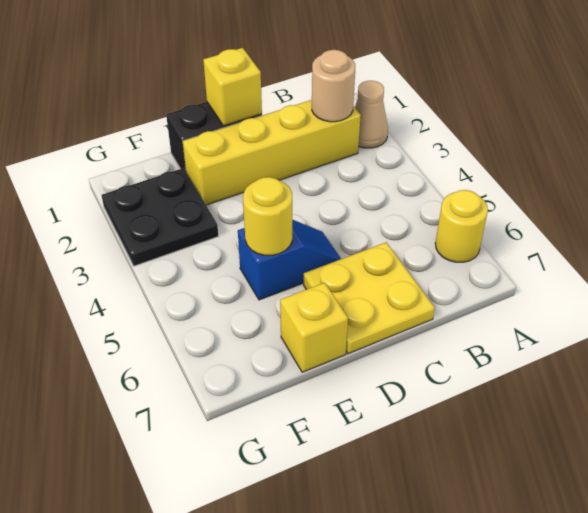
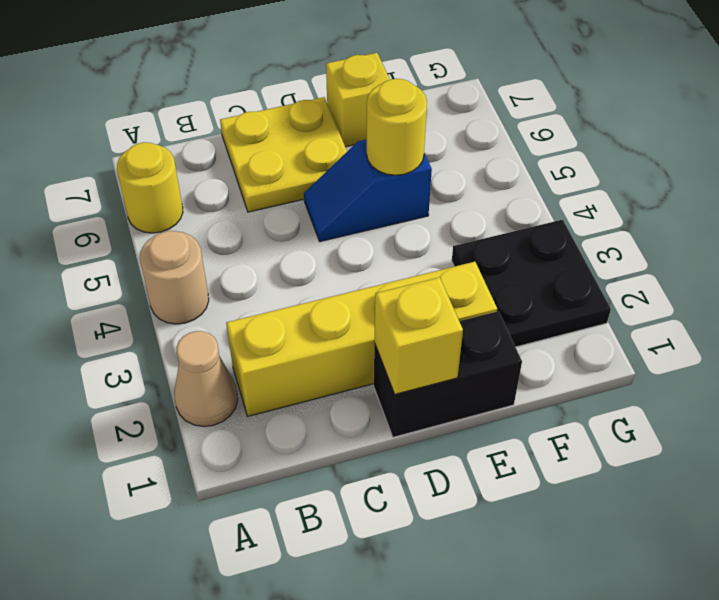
tan round brick B2 level 2 -> tan round brick A4 level 1

